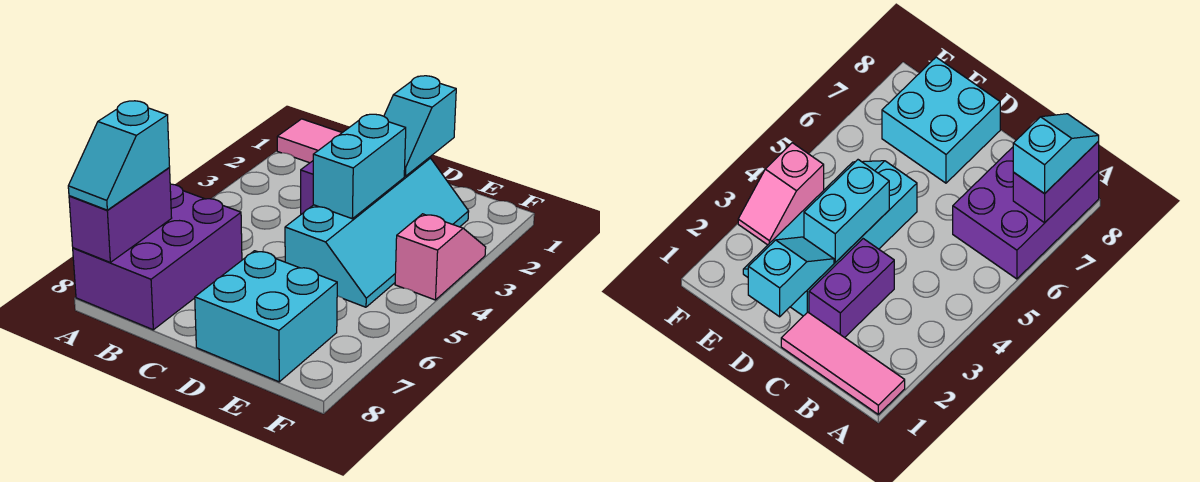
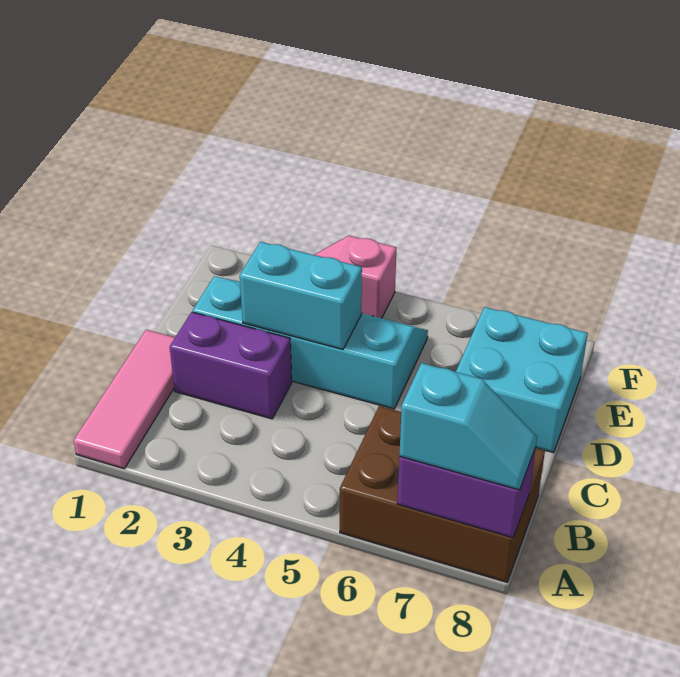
purple brick A6:B8 level 1 -> brown brick A6:B8 level 1
cyan slope D1:D2 level 2 top 1 -> none

